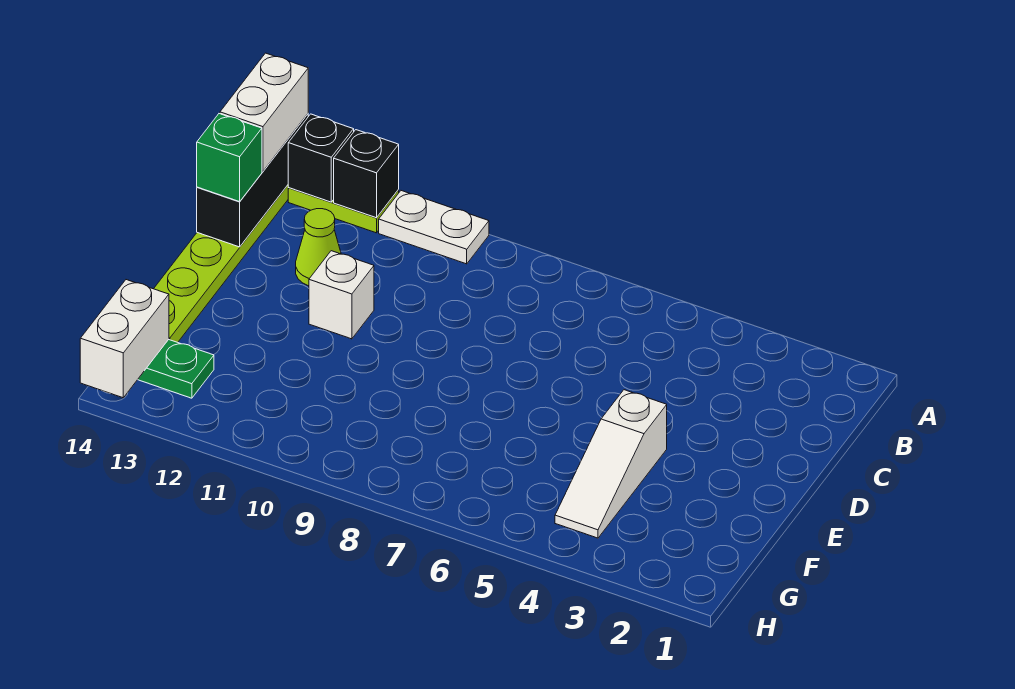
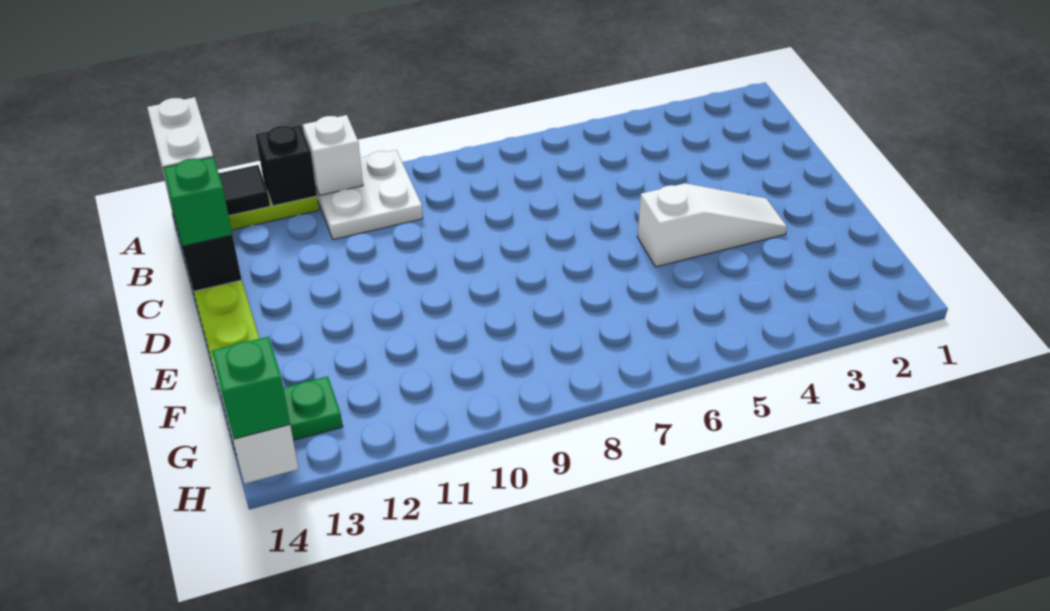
white plate A10:A11 level 1 -> white plate A10:B11 level 1
black brick A13 level 2 -> black tile A13 level 2
lime cone C12 level 1 -> none
white brick D11 level 1 -> white brick A11 level 2
white slope E4:G4 level 1 top E -> white slope E3:E5 level 1 top 5
none -> green brick H14 level 3

